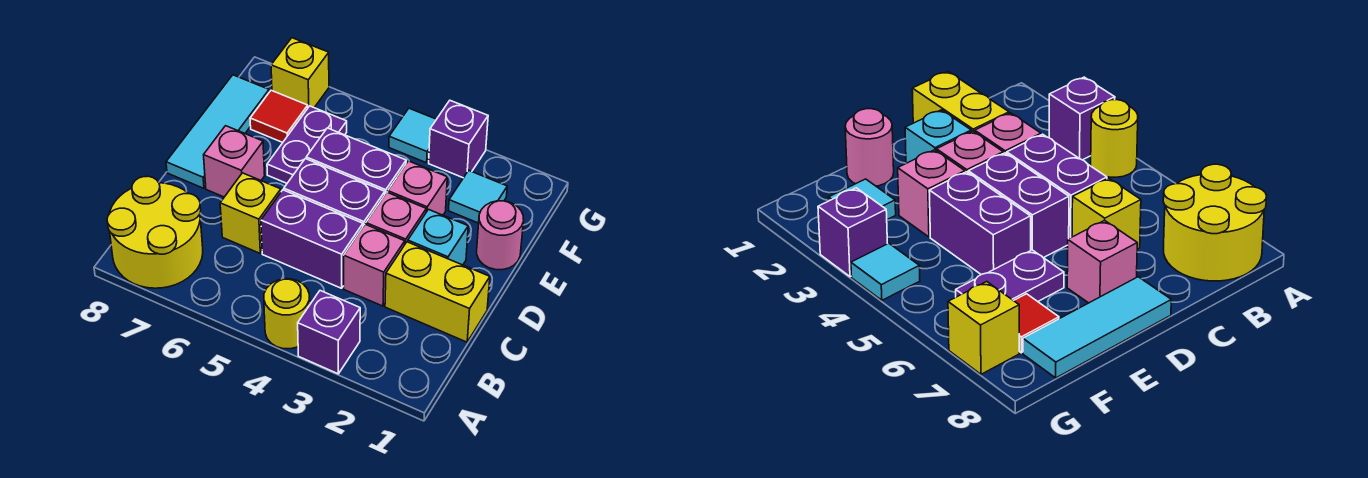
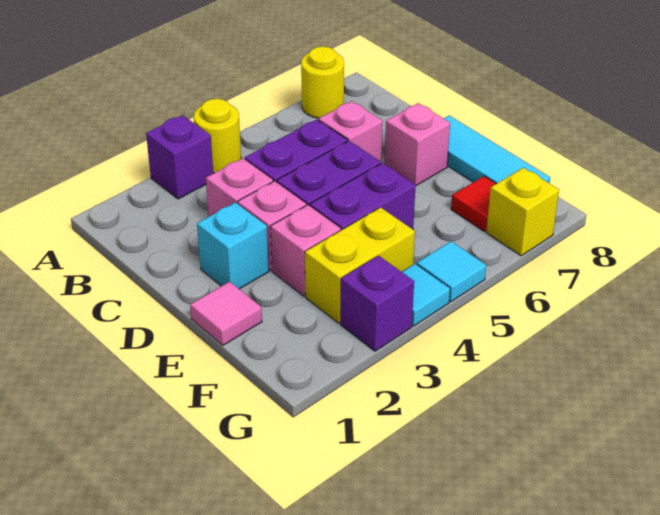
yellow round brick A7:B8 level 1 -> yellow round brick A7 level 1
yellow brick C1:C2 level 1 -> yellow brick F3:F4 level 1
yellow brick C6 level 1 -> pink brick C6 level 1
pink round brick E1 level 1 -> pink tile E1 level 1
purple plate E6:F6 level 1 -> none
cyan tile F2 level 1 -> cyan tile G5 level 1

